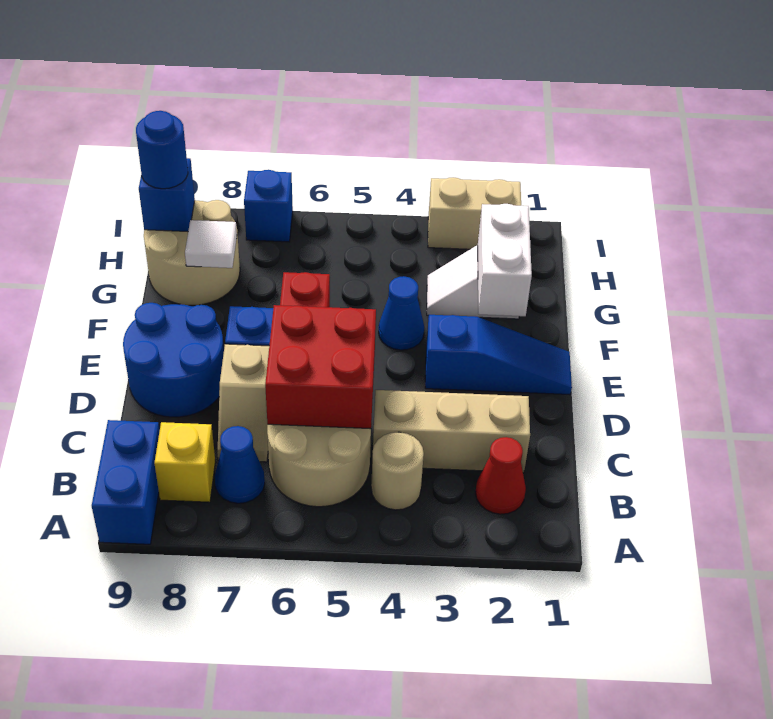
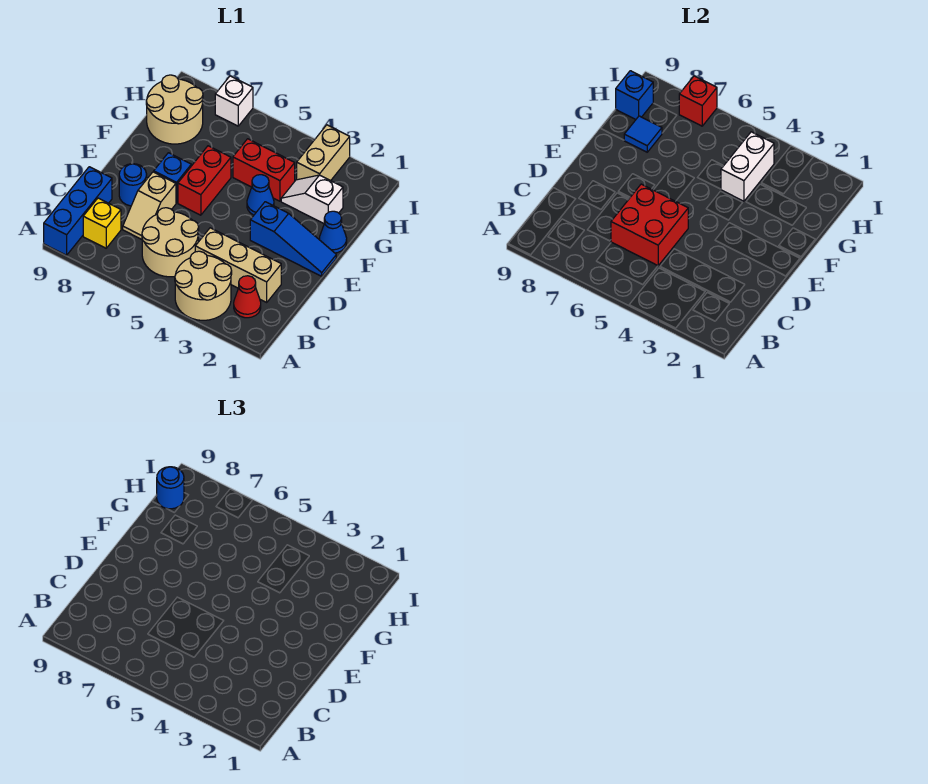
blue brick A9:B9 level 1 -> blue brick A9:C9 level 1
tan round brick B4 level 1 -> tan round brick A3:B4 level 1
blue cone B7 level 1 -> blue cone F1 level 1
blue round brick D8:E9 level 1 -> blue round brick D8 level 1
white brick F2:G2 level 2 -> white brick G4:H4 level 2
none -> red brick G4:G5 level 1
white tile G8 level 2 -> blue tile G8 level 2
tan brick I2:I3 level 1 -> tan brick H3:I3 level 1
blue brick I7 level 1 -> white brick I7 level 1
none -> red brick I7 level 2

